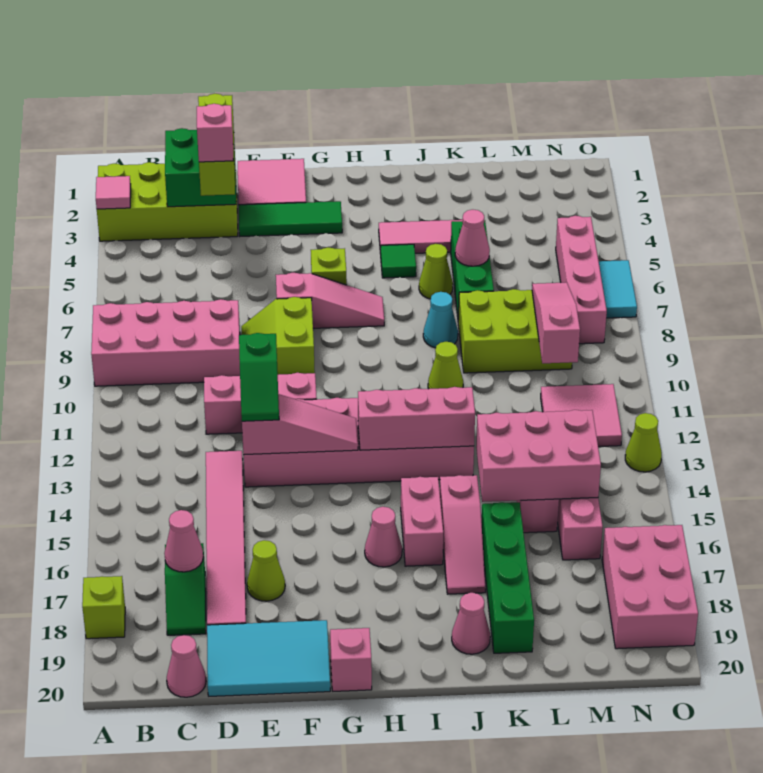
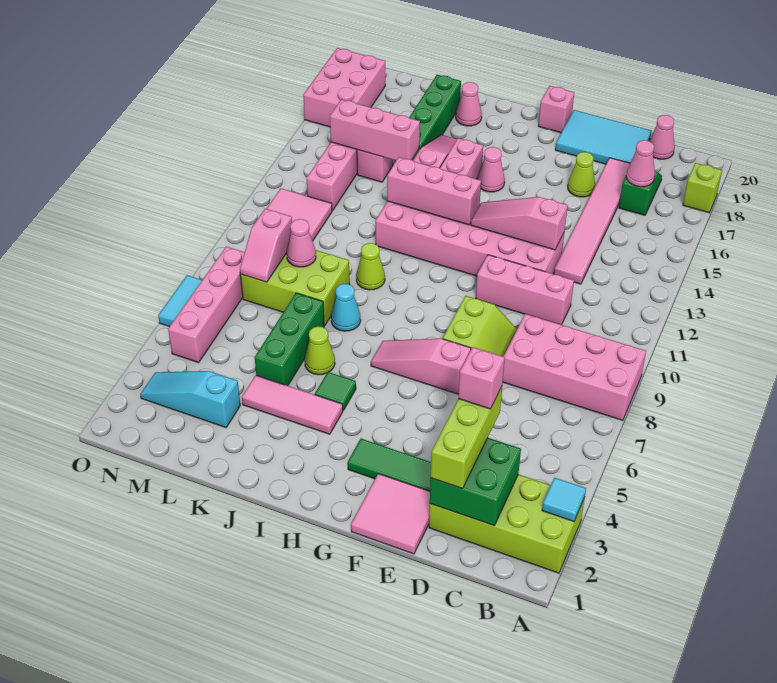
pink tile A3 level 2 -> cyan tile A3 level 2
green slope E12:E13 level 3 top 12 -> none
lime brick G6 level 1 -> none
pink cone K6 level 2 -> pink cone L9 level 2
pink brick K14:M15 level 2 -> pink brick K15:M15 level 2
none -> cyan slope L3:N3 level 1 top L
pink slope M8:M10 level 2 top 10 -> pink slope M8:M9 level 2 top 9
lime cone O13 level 1 -> none

